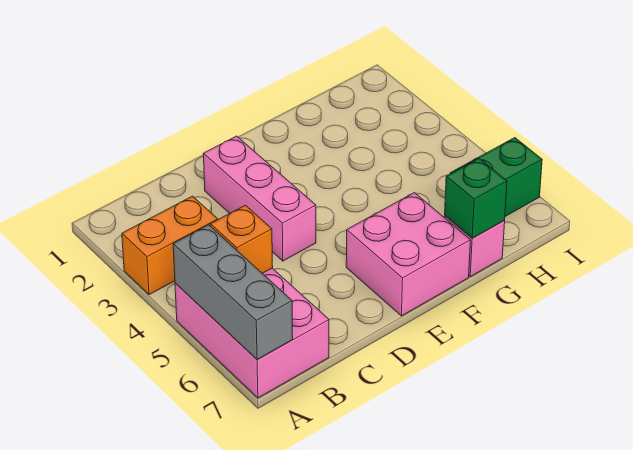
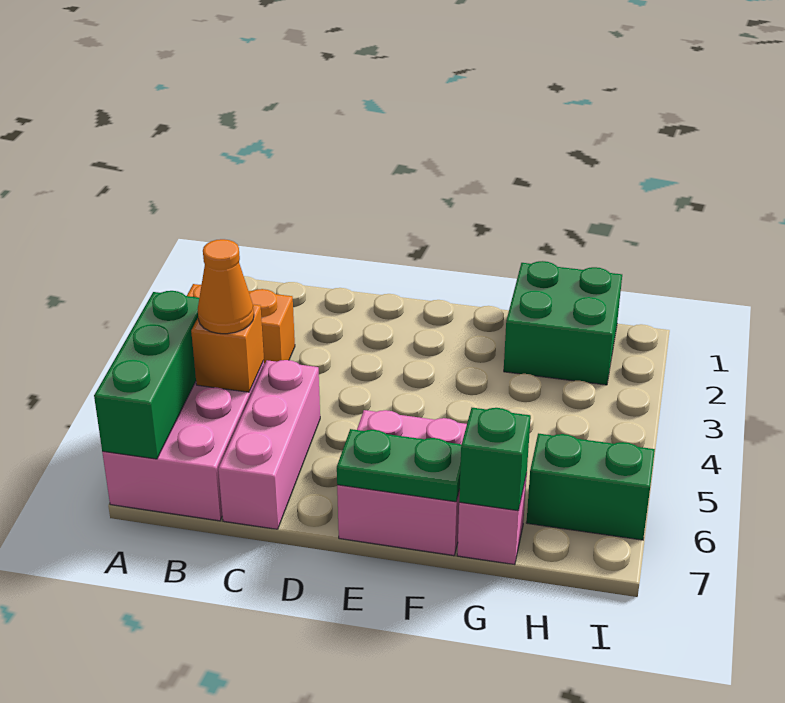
grey brick A5:A7 level 2 -> green brick A5:A7 level 2
none -> orange cone B5 level 3
pink brick D2:D4 level 1 -> pink brick C5:C7 level 1
none -> green plate E7:F7 level 2
none -> green brick G1:H2 level 1

